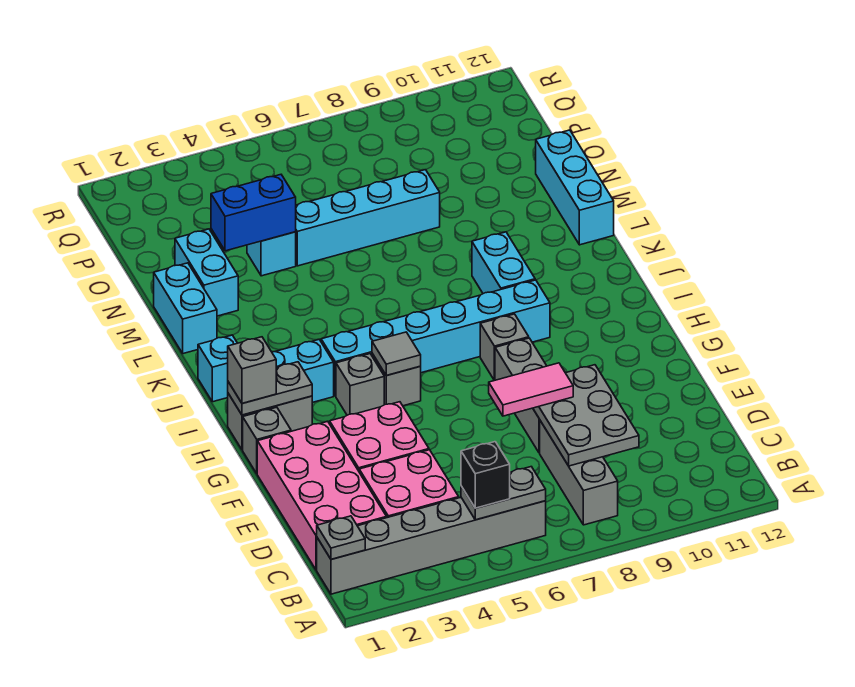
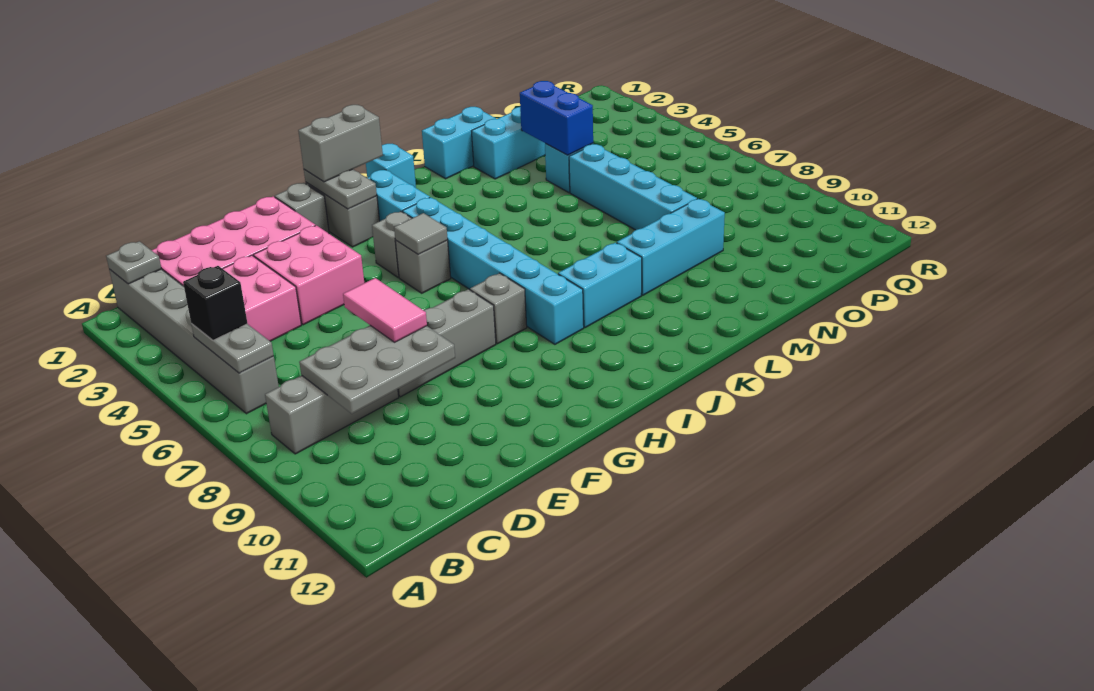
grey brick H1 level 3 -> grey brick H1:I1 level 3
cyan brick L12:N12 level 1 -> cyan brick L9:N9 level 1

